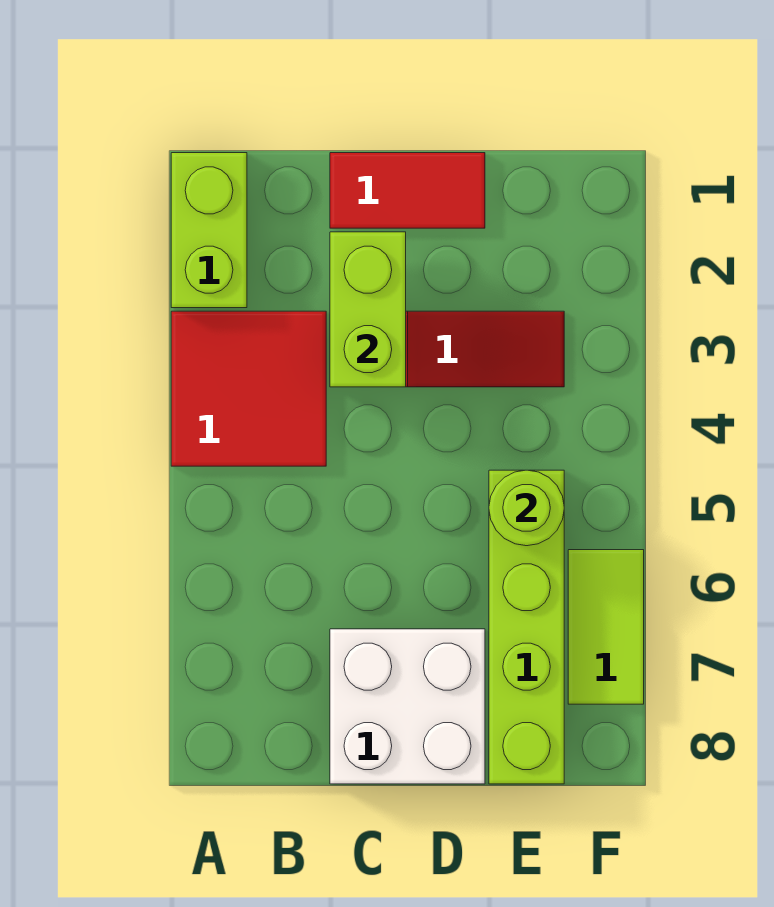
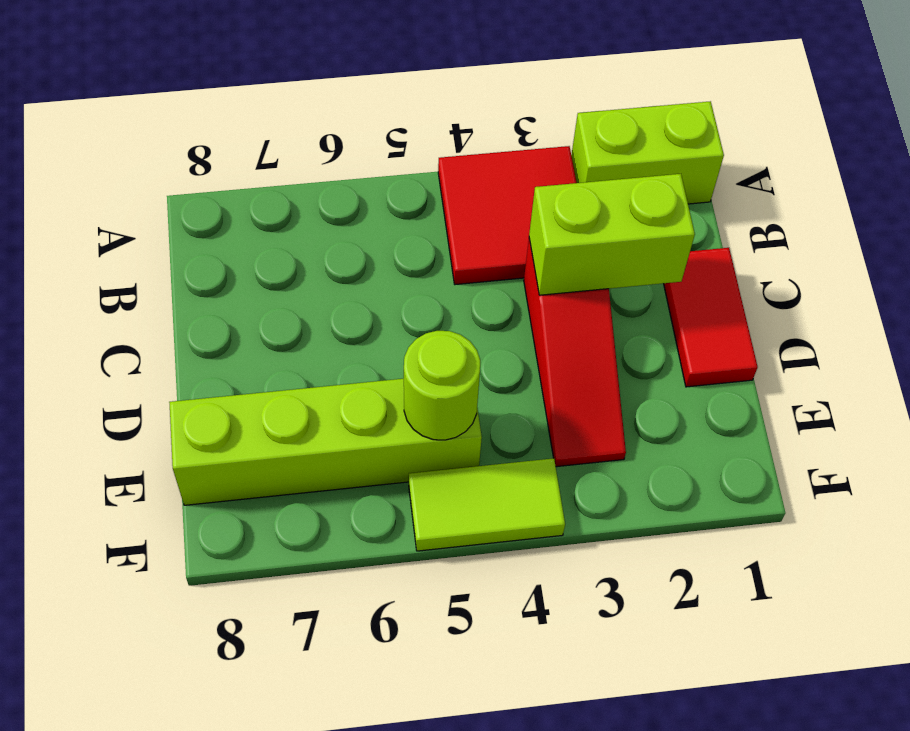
white brick C7:D8 level 1 -> none
lime tile F6:F7 level 1 -> lime tile F4:F5 level 1

